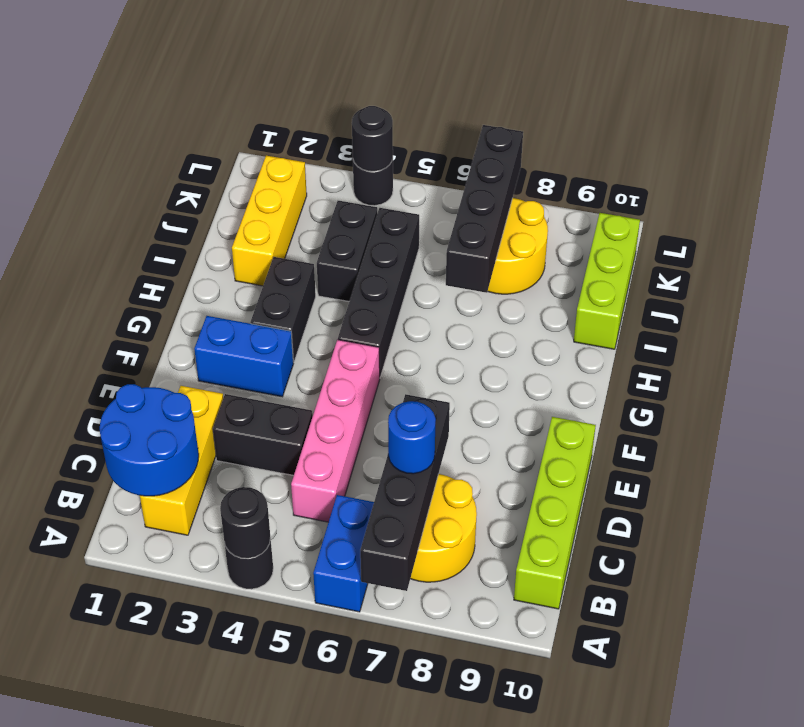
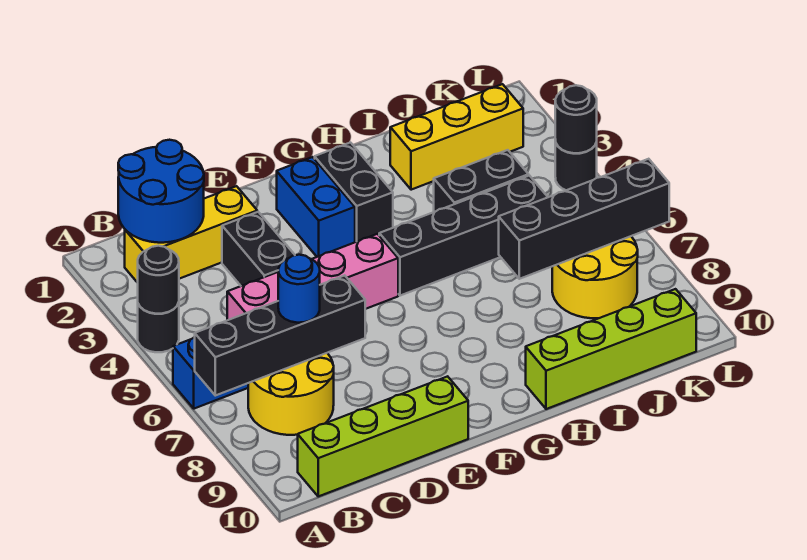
black brick G3:H3 level 1 -> black brick G2:G3 level 1
lime brick I10:K10 level 1 -> lime brick H10:K10 level 1

